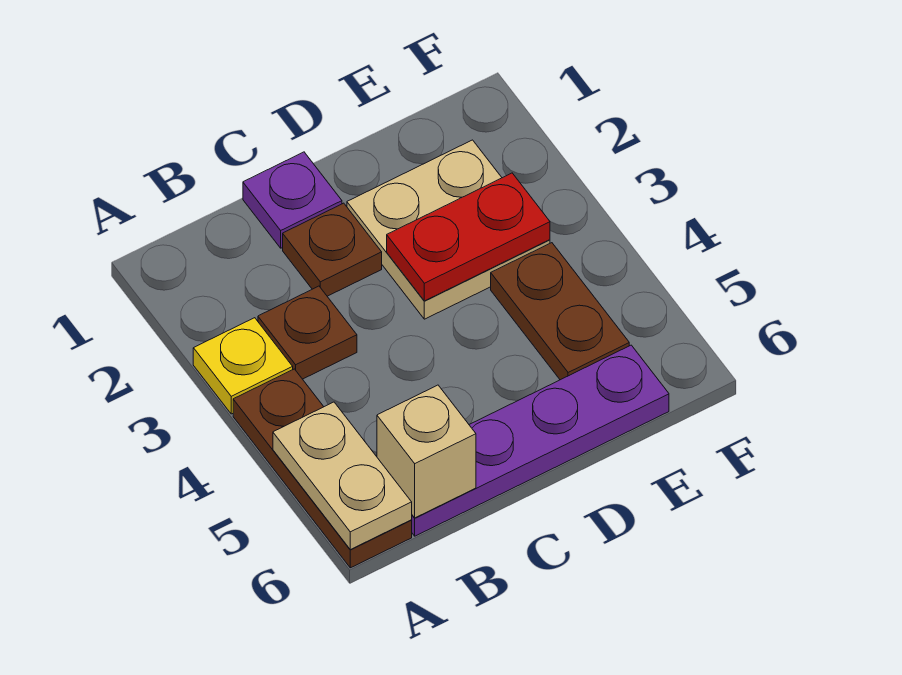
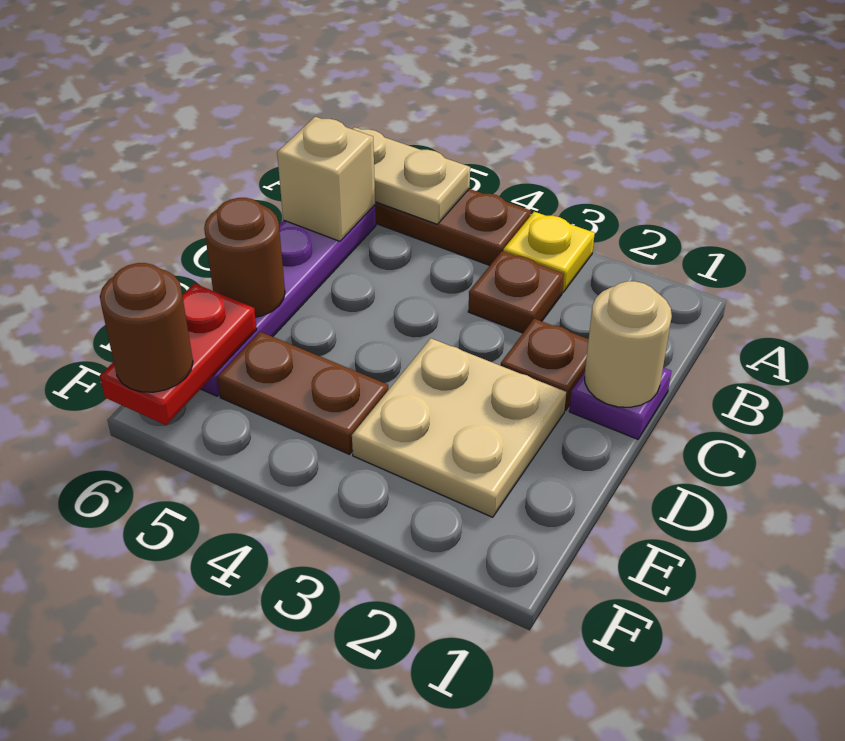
none -> tan round brick C1 level 2
red plate D3:E3 level 2 -> red plate E6:F6 level 2
none -> brown round brick D6 level 2
none -> brown round brick F6 level 3

